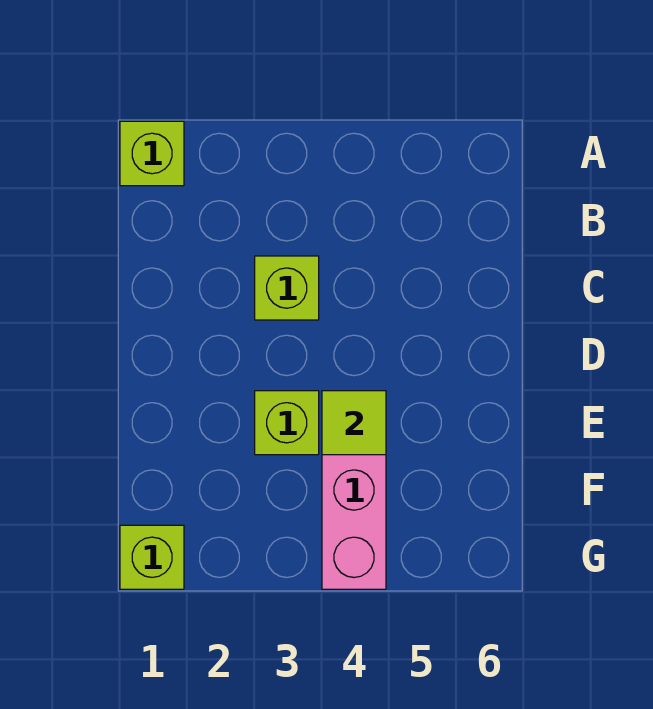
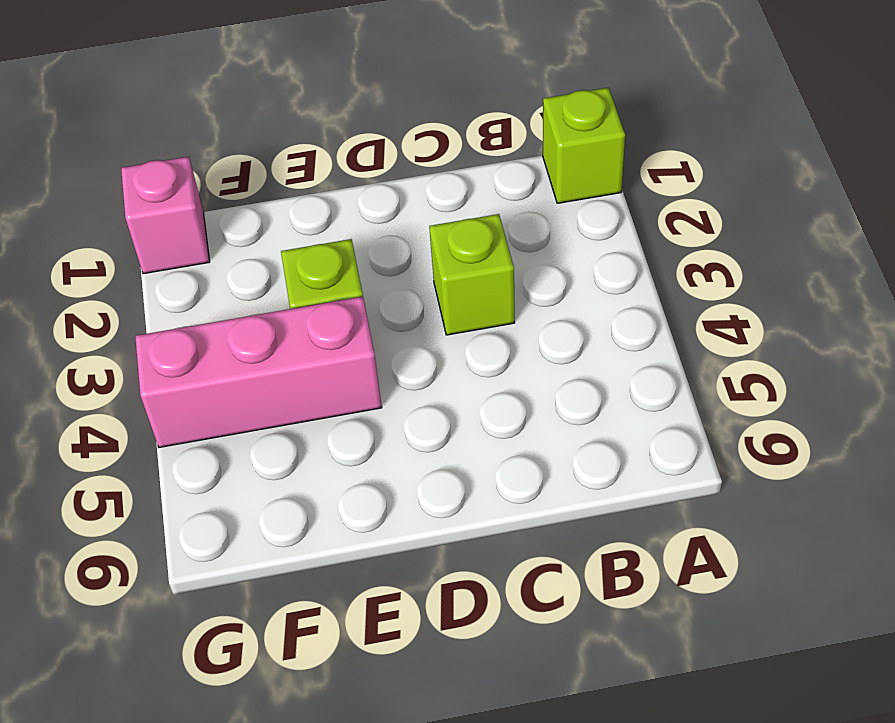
lime tile E4 level 2 -> none
lime brick G1 level 1 -> pink brick G1 level 1

